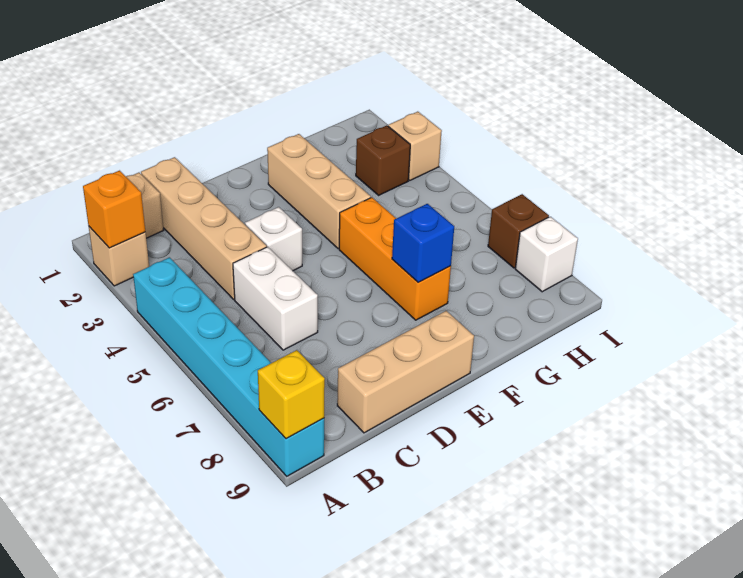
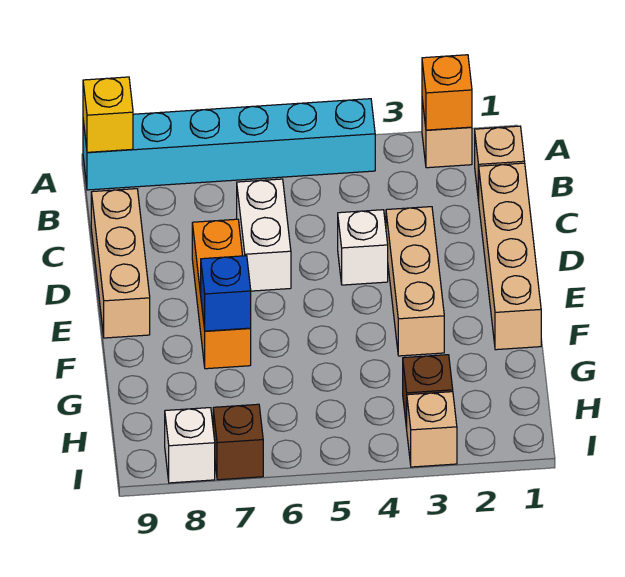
tan brick C1:C4 level 1 -> tan brick C1:F1 level 1
white brick C5:C6 level 1 -> white brick C6:D6 level 1
tan brick F2:F4 level 1 -> tan brick D3:F3 level 1
orange brick F5:F7 level 1 -> orange brick D7:F7 level 1

